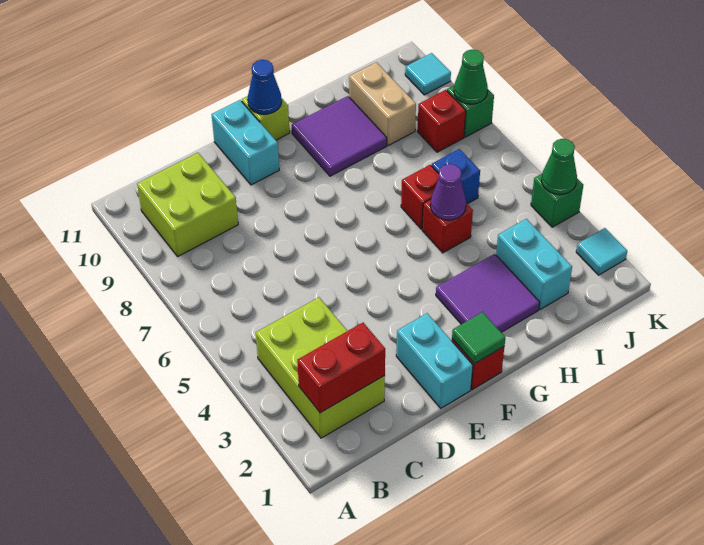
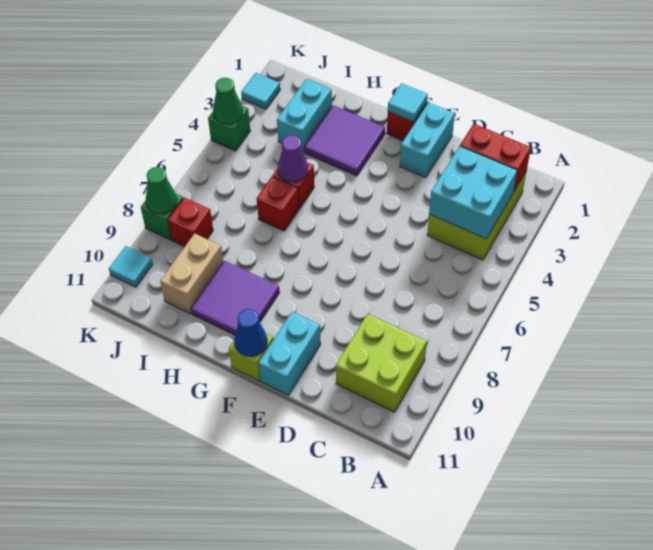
none -> cyan brick B3:C4 level 2
green tile F1 level 2 -> cyan tile F1 level 2
blue brick I6 level 1 -> none

